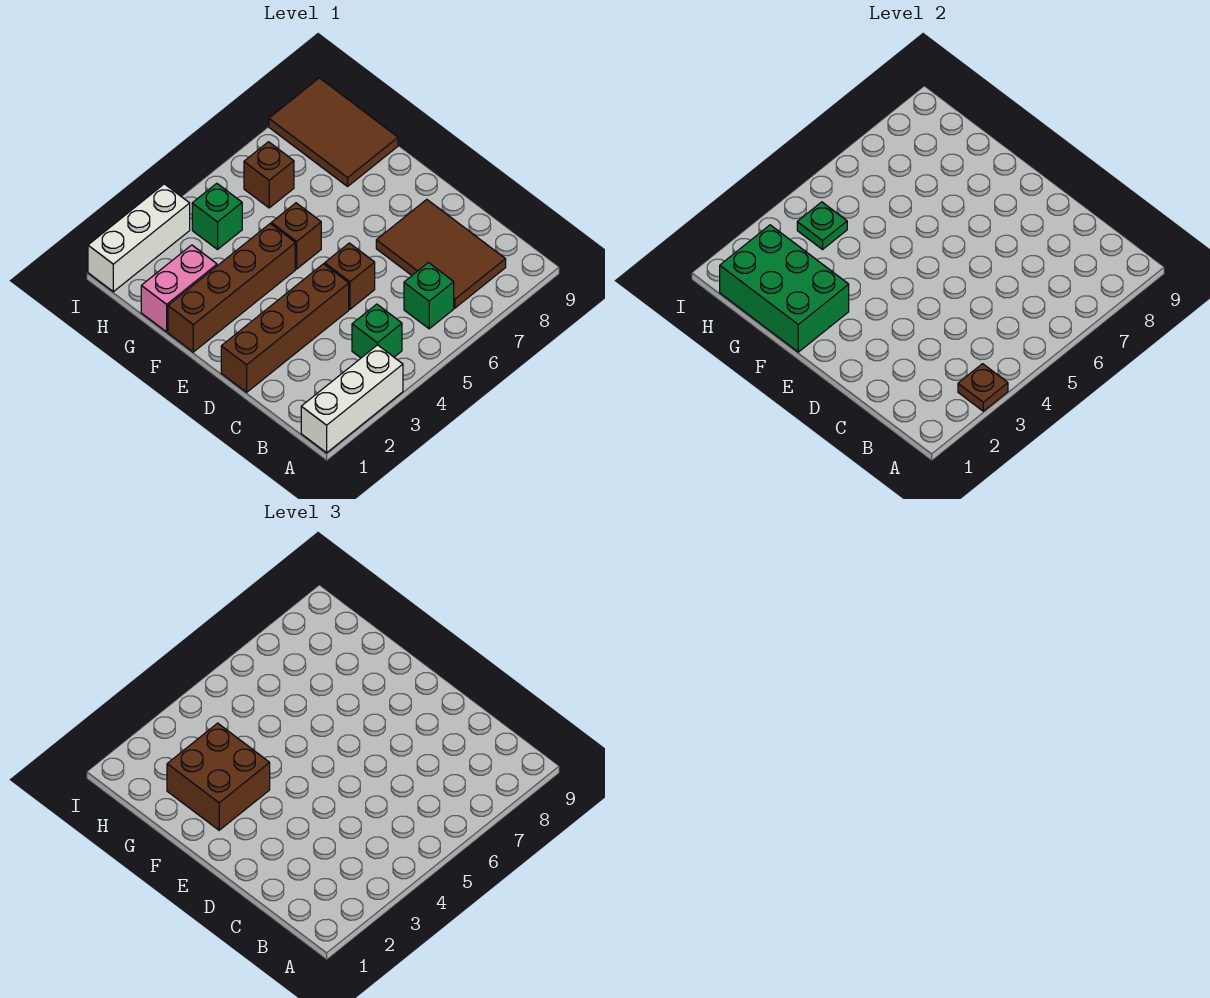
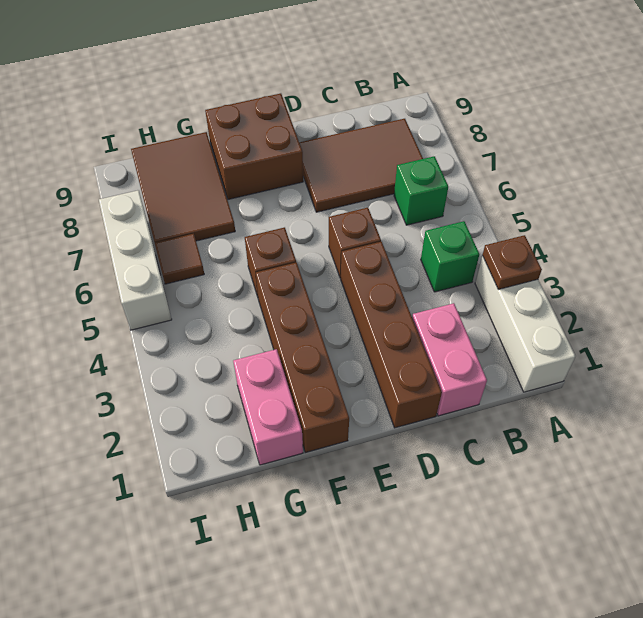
none -> pink brick C1:C2 level 1
green brick F1:H2 level 2 -> none
brown brick F2:G3 level 3 -> brown brick E8:F9 level 1
brown tile G8:I9 level 1 -> brown tile G7:H9 level 1
green brick H4 level 1 -> none
green plate H4 level 2 -> none
brown brick H6 level 1 -> brown tile H6 level 1
white brick I1:I3 level 1 -> white brick I5:I7 level 1

